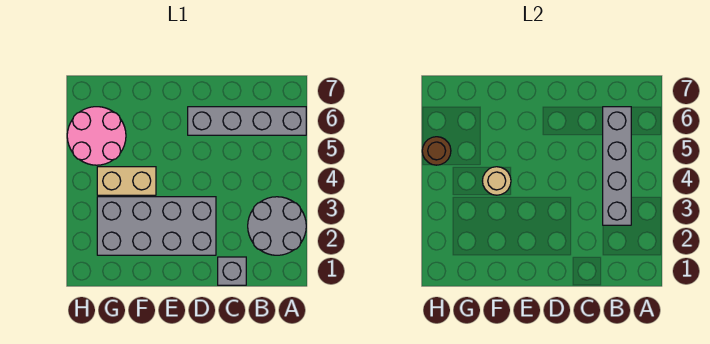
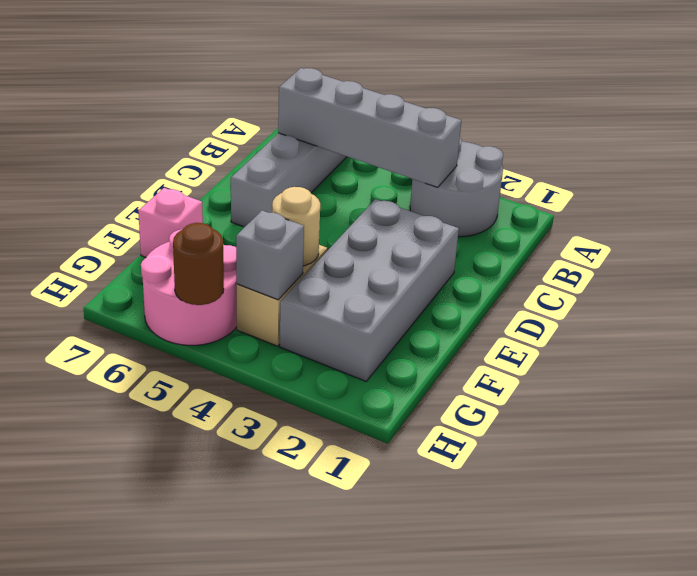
grey brick C1 level 1 -> grey brick G4 level 2
none -> pink brick F7 level 1

